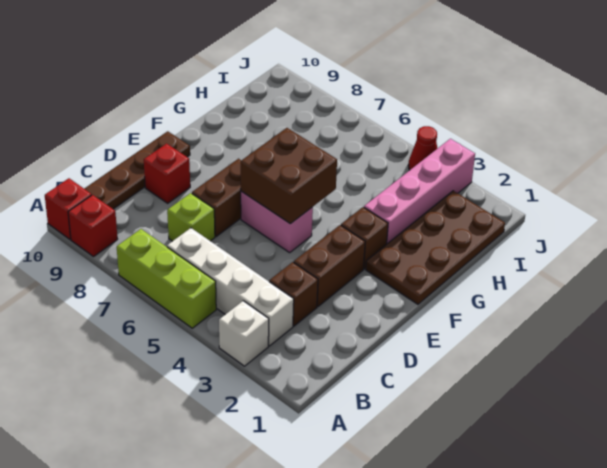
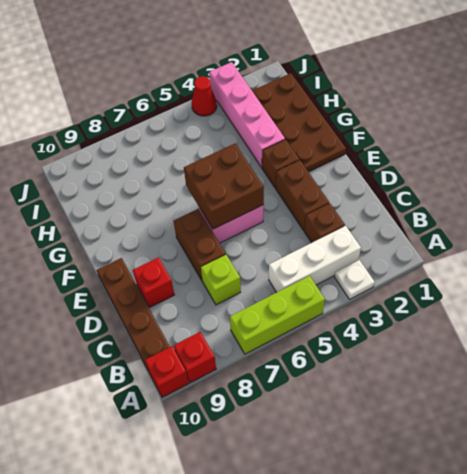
white brick A3 level 1 -> white plate A3 level 1
white brick B3:B6 level 1 -> white brick B3:B5 level 1

